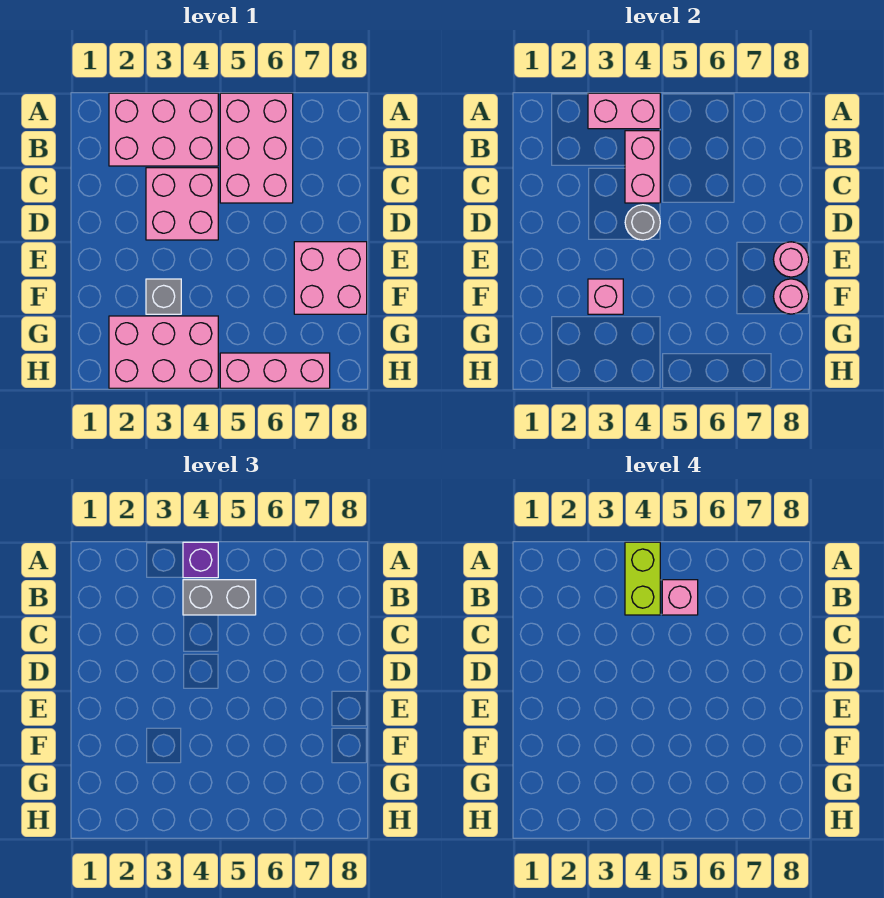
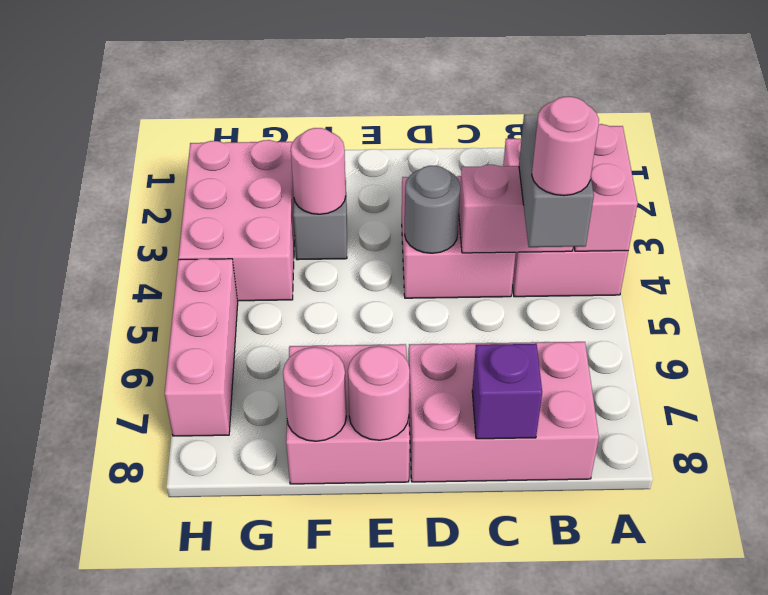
purple brick A4 level 3 -> purple brick C8 level 2
lime brick A4:B4 level 4 -> none
pink brick A5:C6 level 1 -> pink brick B7:D8 level 1
pink brick B5 level 4 -> pink round brick B5 level 4
pink brick F3 level 2 -> pink round brick F3 level 2

